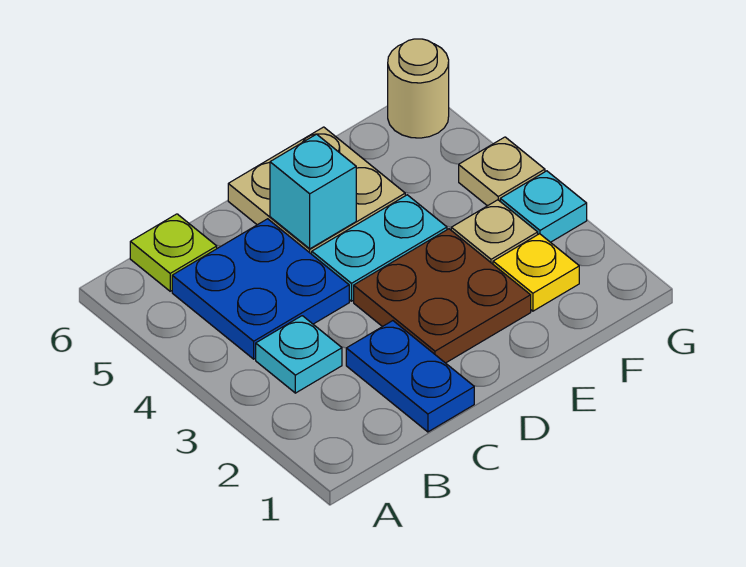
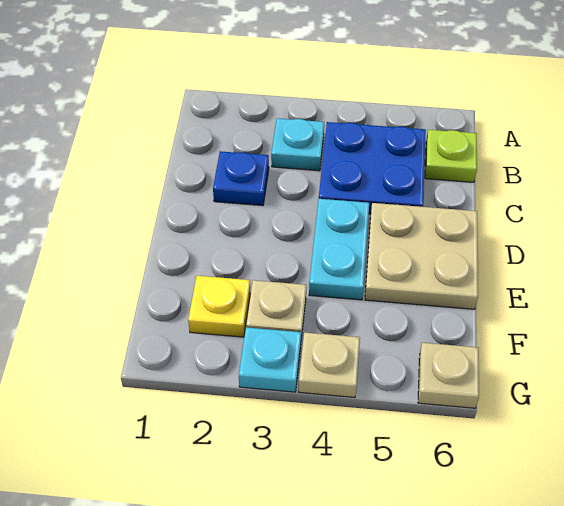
blue plate C1:C2 level 1 -> blue plate C2 level 1
brown plate D2:E3 level 1 -> none
cyan brick D5 level 2 -> none
tan round brick G6 level 1 -> tan plate G6 level 1

